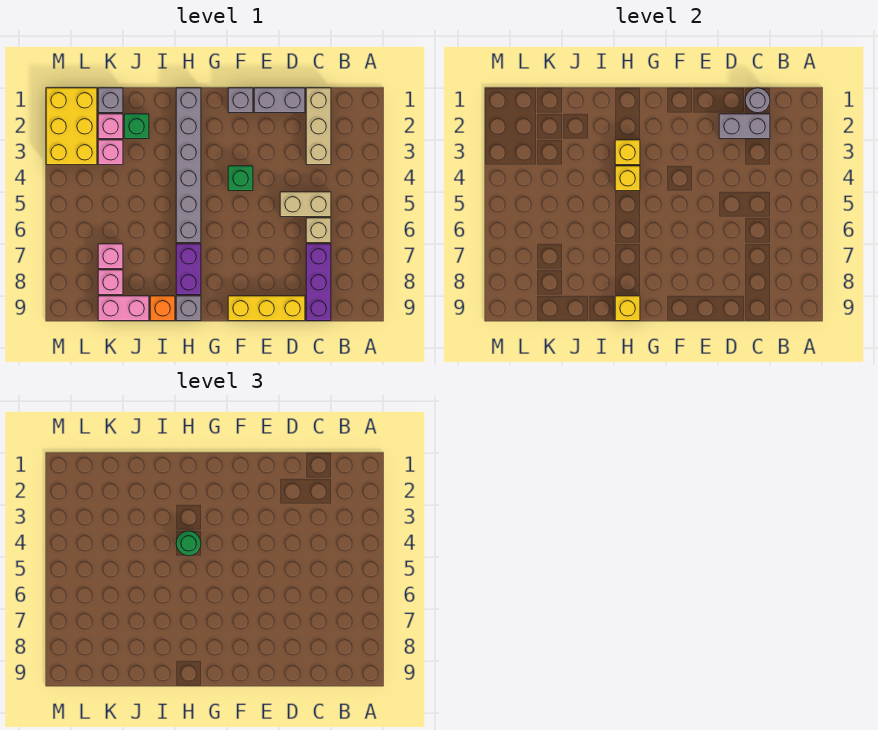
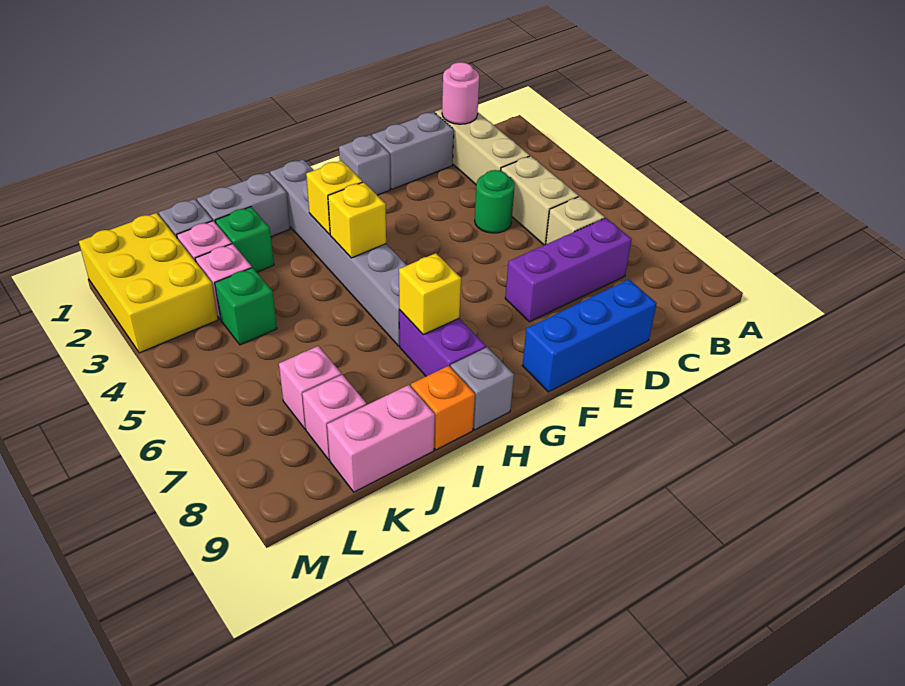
grey round brick C1 level 2 -> pink round brick C1 level 2
grey brick C2:D2 level 2 -> grey brick I1:J1 level 1
tan brick C5:D5 level 1 -> tan brick C4:C5 level 1
purple brick C7:C9 level 1 -> purple brick C7:E7 level 1
yellow brick D9:F9 level 1 -> blue brick D9:F9 level 1
green brick F4 level 1 -> green brick K4 level 1
green round brick H4 level 3 -> green round brick D4 level 1
yellow brick H9 level 2 -> yellow brick H7 level 2

